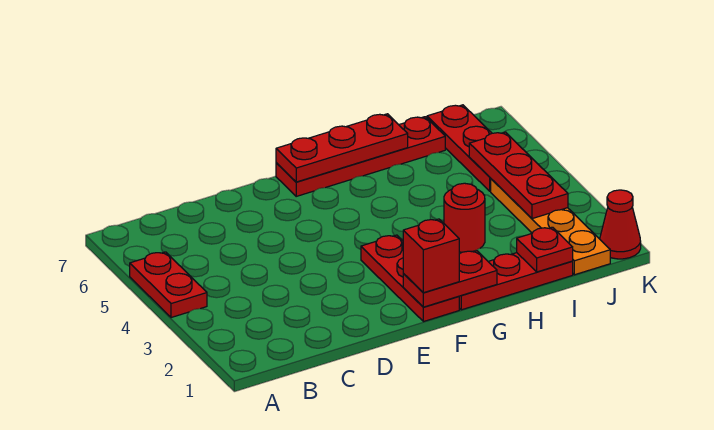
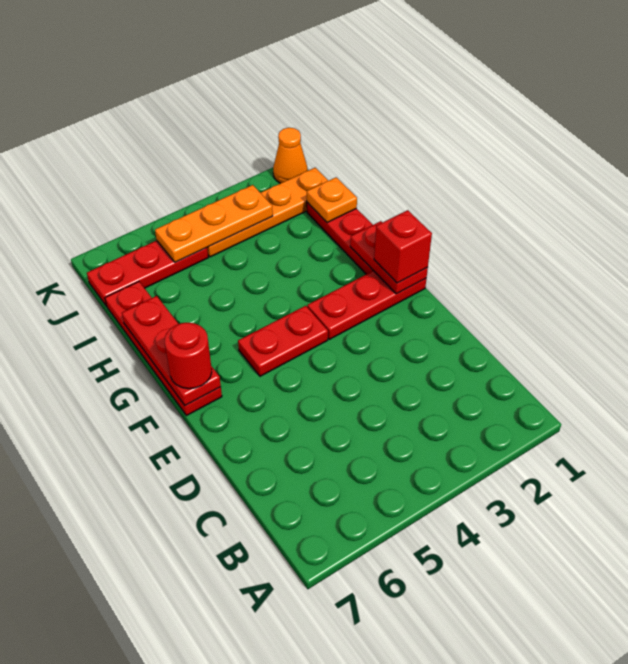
red plate A4:A5 level 1 -> red plate F4:F5 level 1
red round brick H3 level 1 -> red round brick F7 level 3
red plate I1 level 2 -> orange plate I1 level 2
red plate J3:J5 level 2 -> orange plate J3:J5 level 2
red cone K1 level 1 -> orange cone K1 level 1

